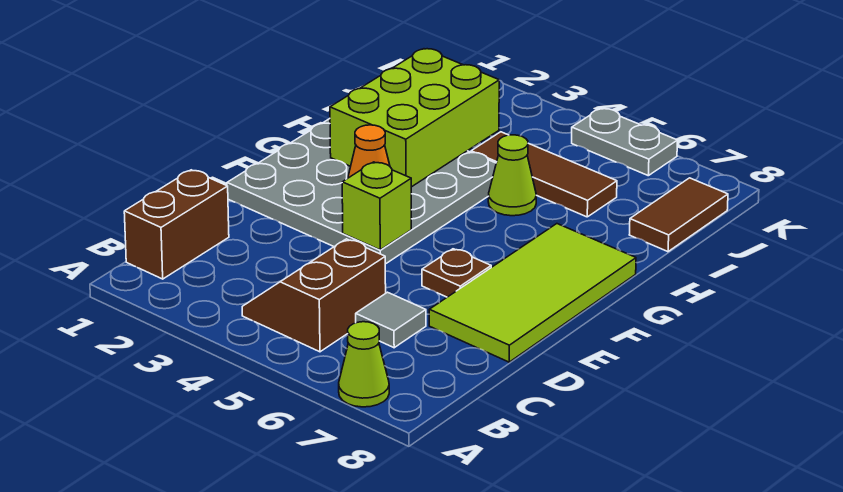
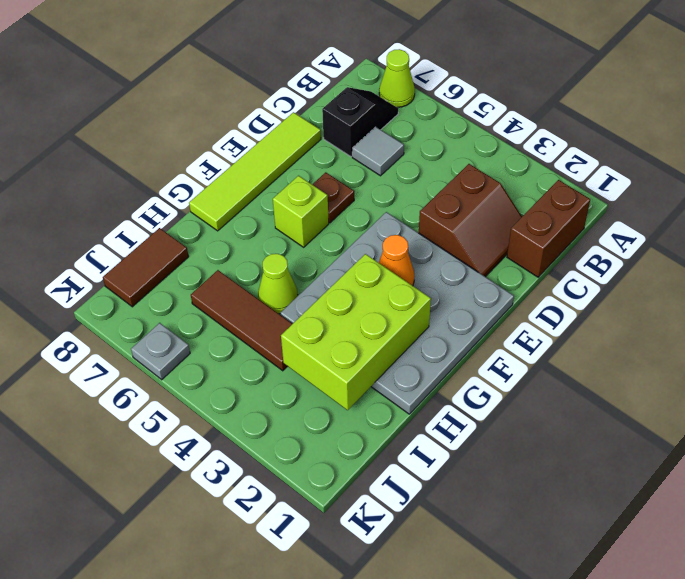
brown slope B4:C5 level 1 top 5 -> brown slope C2:D3 level 1 top 3
none -> black slope B7:C7 level 1 top C
lime tile D7:G8 level 1 -> lime tile D8:G8 level 1
lime brick E4 level 2 -> lime brick F6 level 1
grey plate K5:K6 level 1 -> grey plate K6 level 1

